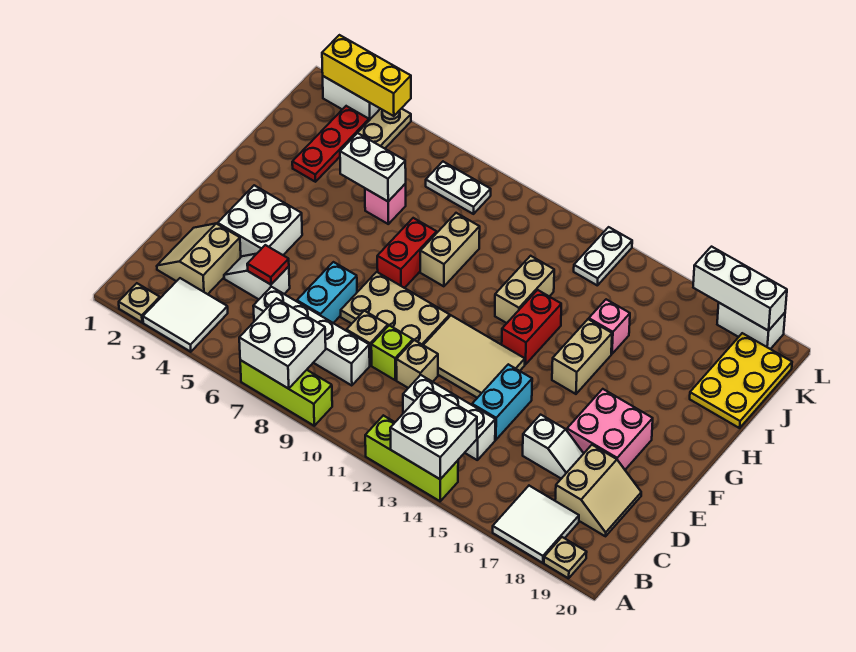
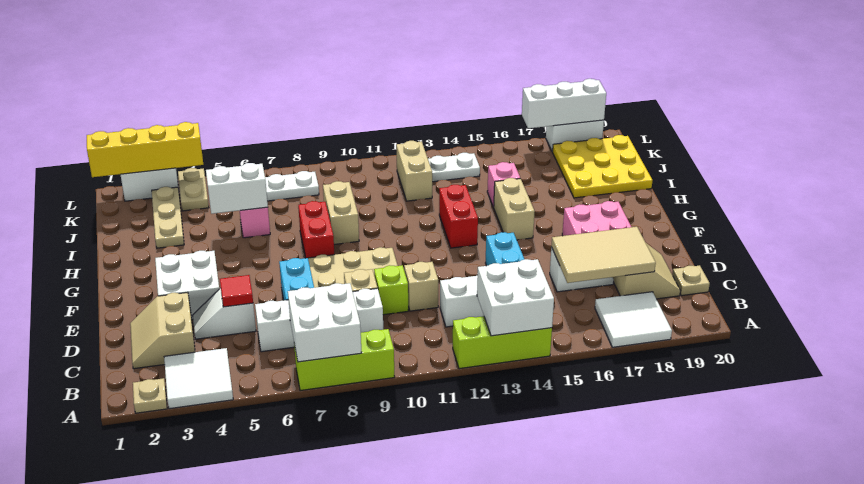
tan plate A19 level 1 -> tan plate C20 level 1
tan tile E11:F13 level 1 -> tan tile C16:D18 level 2
tan brick H12:I12 level 1 -> tan brick J12:K12 level 1
red plate I3:K3 level 1 -> tan plate I3:K3 level 1
yellow plate I19:K20 level 1 -> yellow plate I18:K20 level 1
white plate K13:L13 level 1 -> white plate K13:K14 level 1
yellow brick L2:L4 level 2 -> yellow brick L1:L4 level 2

